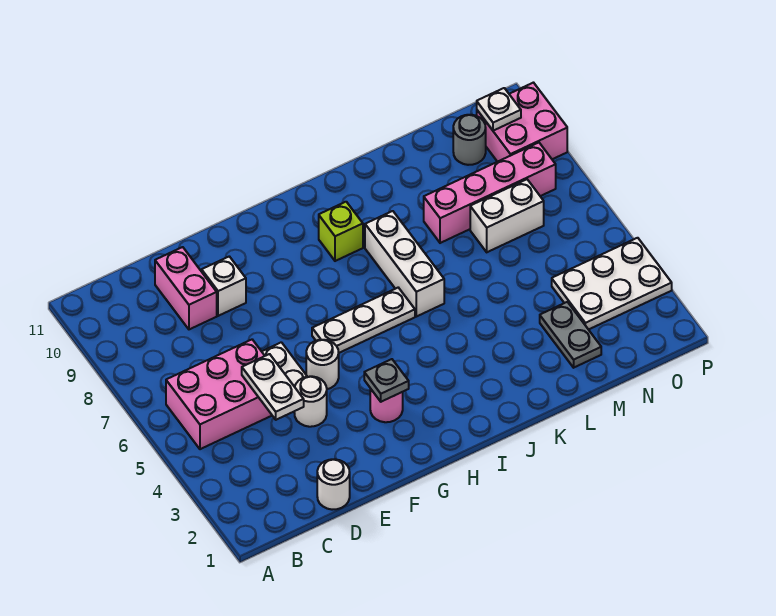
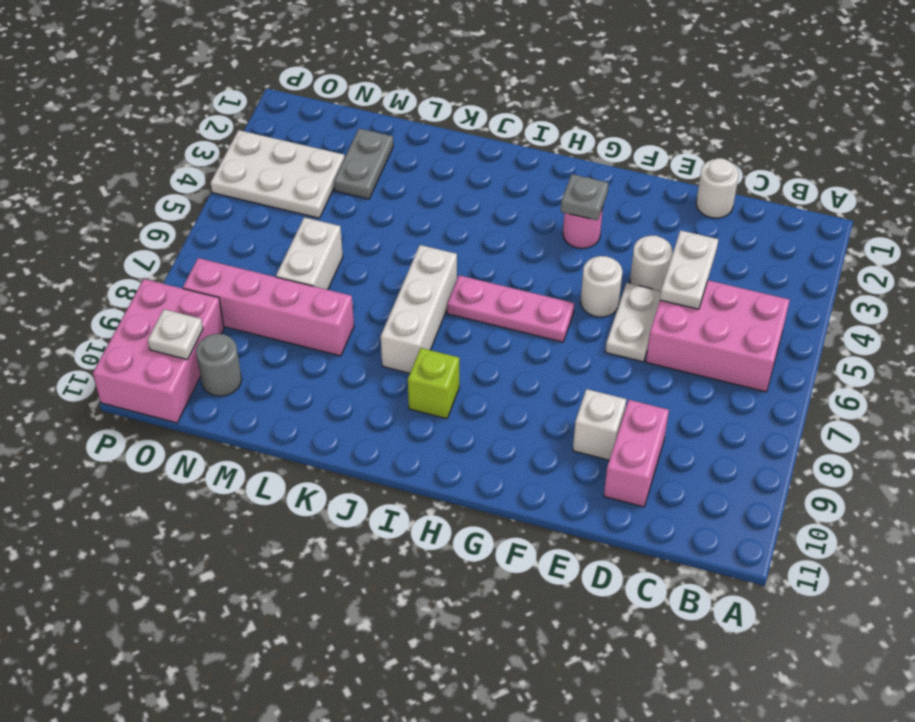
white plate G6:I6 level 1 -> pink plate G6:I6 level 1
white brick M7:N7 level 1 -> white brick M6:M7 level 1
pink brick O9:P10 level 1 -> pink brick O9:P11 level 1

